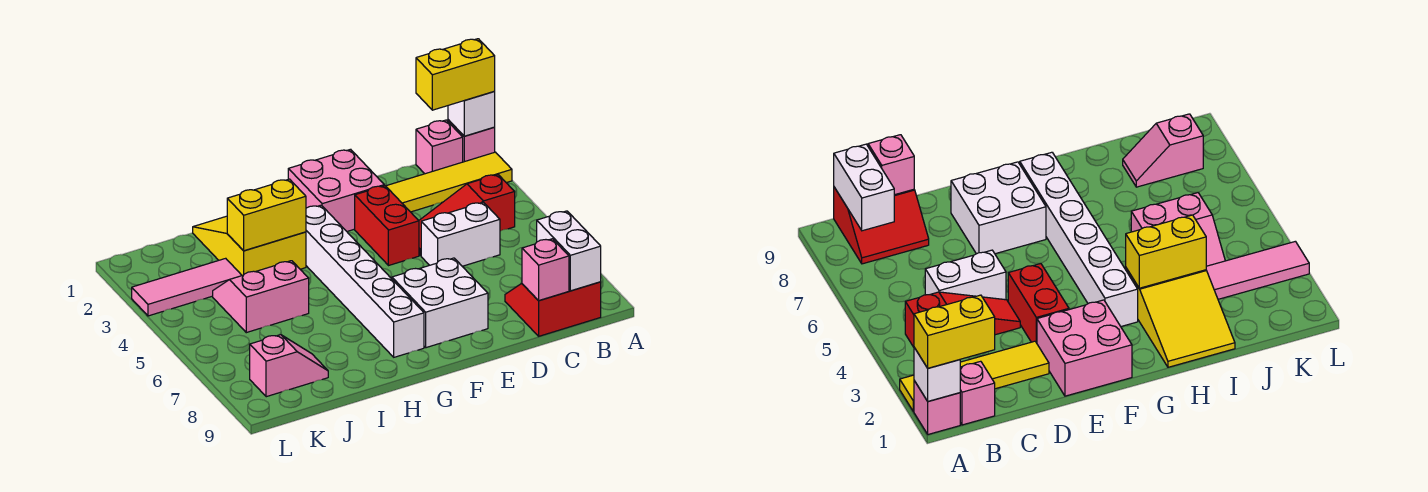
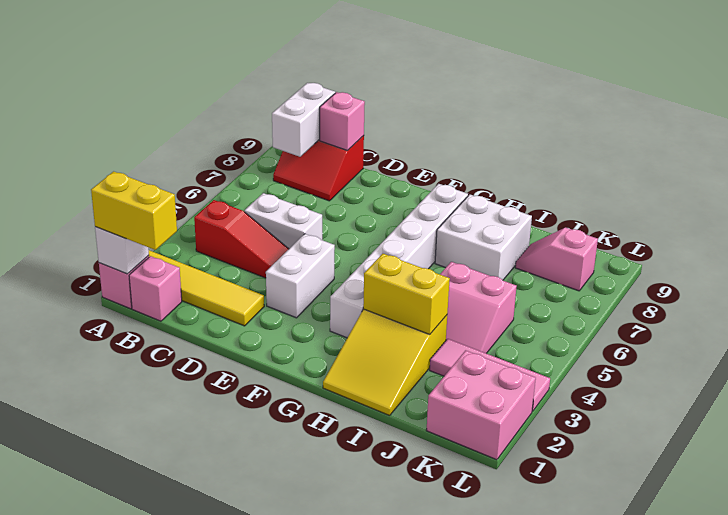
pink brick E1:F2 level 1 -> pink brick K1:L2 level 1
red brick E3:E4 level 1 -> white brick E3:E4 level 1
white brick E7:F8 level 1 -> white brick H7:I8 level 1

